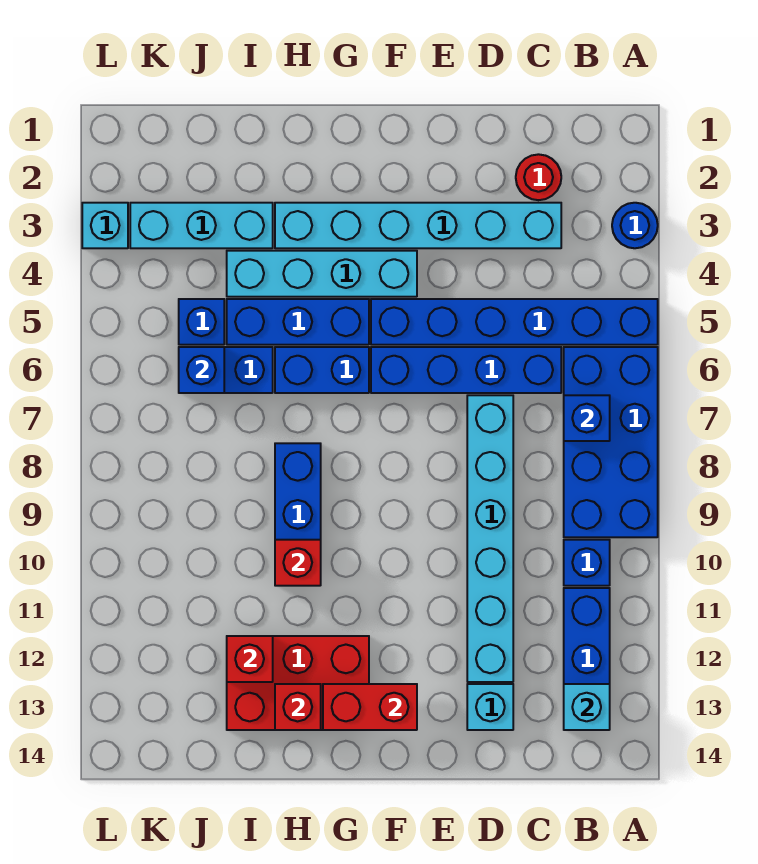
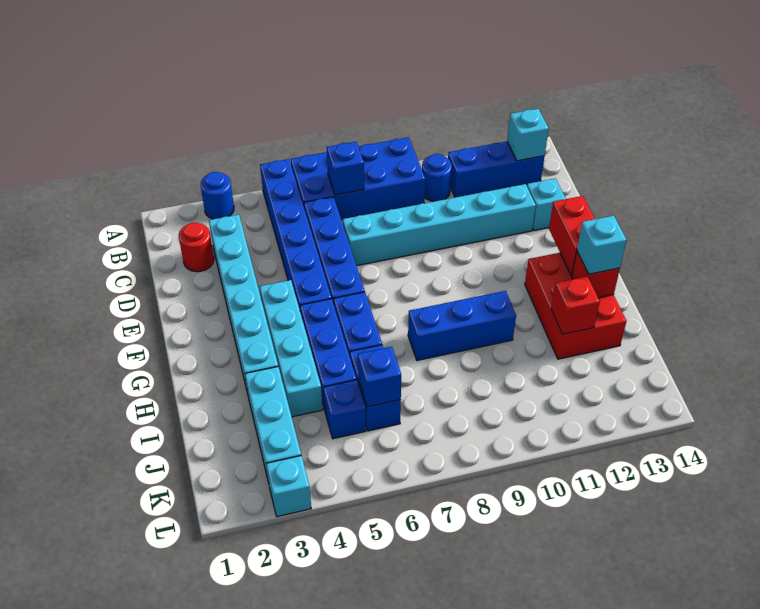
blue brick B10 level 1 -> blue round brick B10 level 1
red brick H10 level 2 -> none
none -> cyan brick H13 level 3

